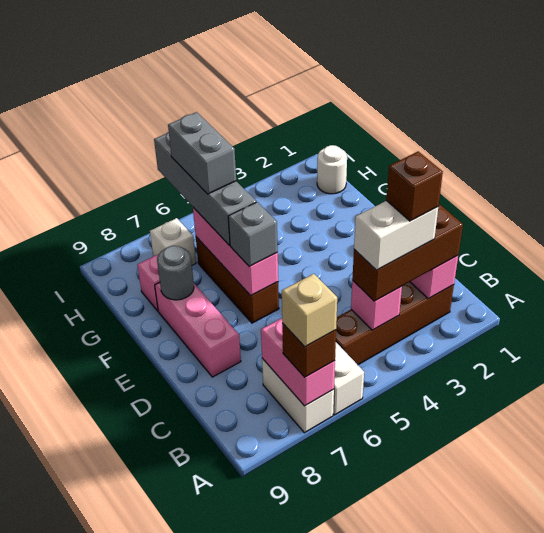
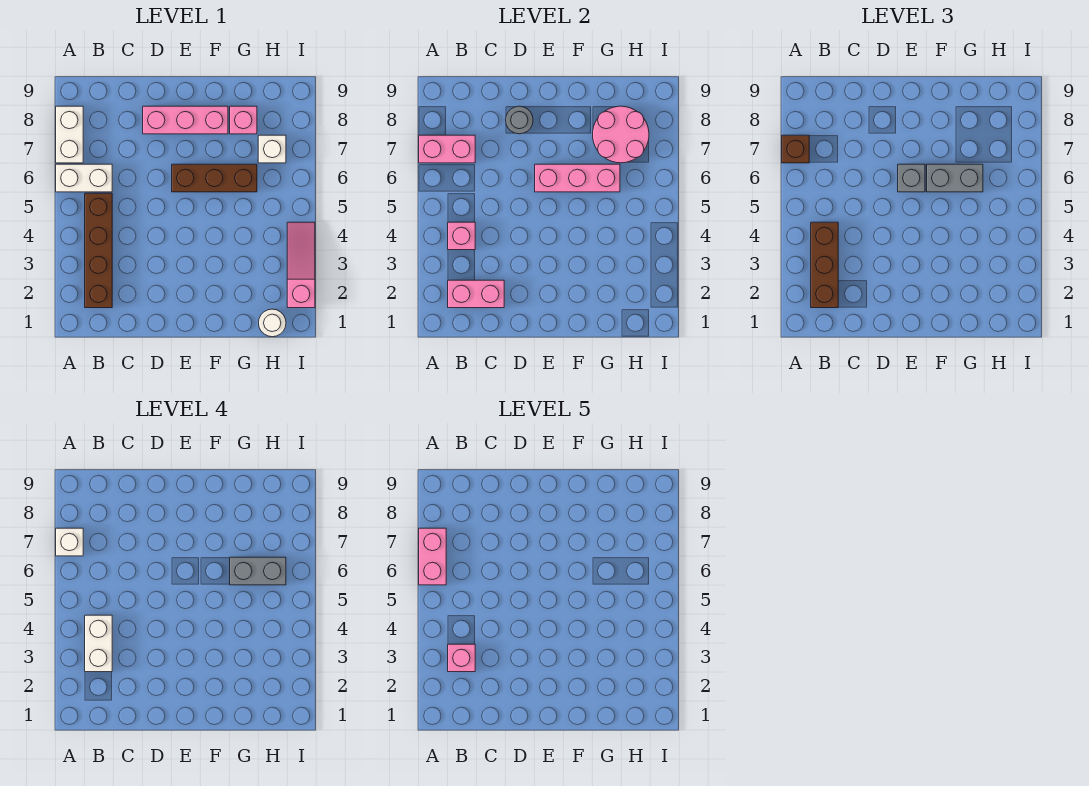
none -> pink brick A6:A7 level 5
white brick A7:B7 level 1 -> white brick A7:A8 level 1
tan brick A7 level 4 -> white brick A7 level 4
brown brick B3 level 5 -> pink brick B3 level 5
grey brick F6:I6 level 3 -> grey brick F6:G6 level 3
grey round brick F8 level 2 -> grey round brick D8 level 2
none -> pink round brick G7:H8 level 2
none -> pink slope I2:I4 level 1 top 2

